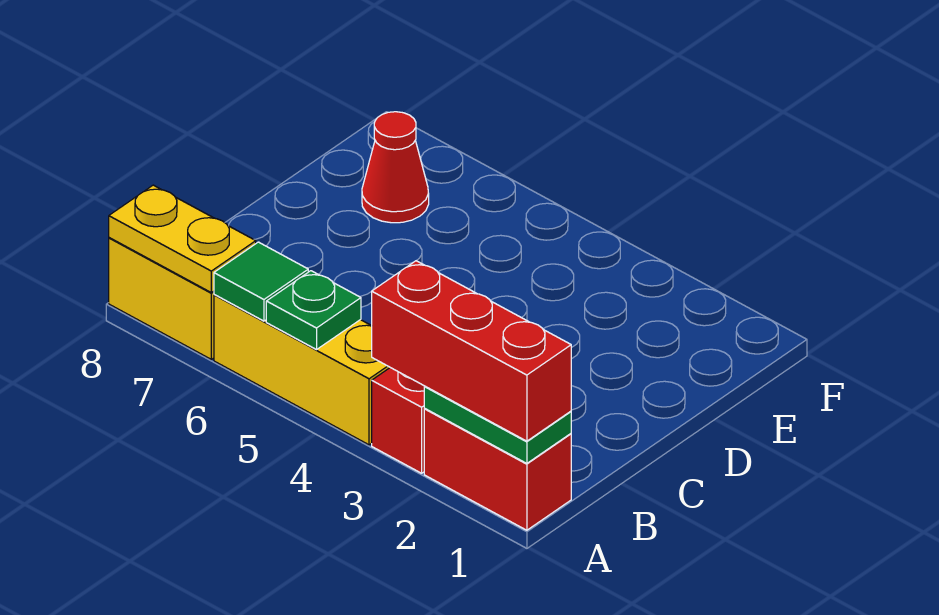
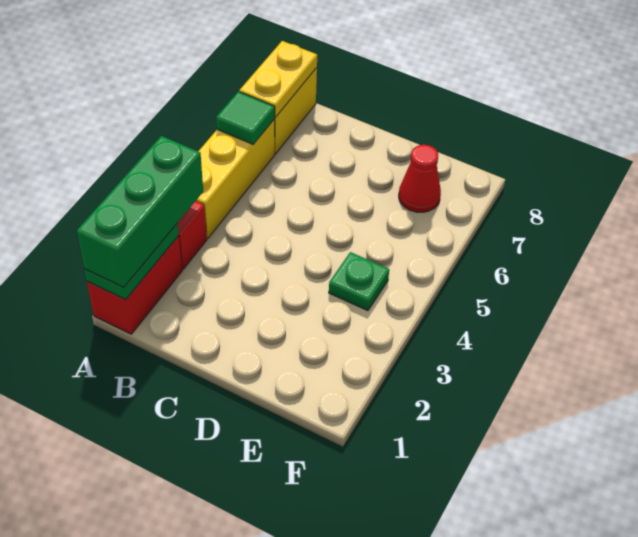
red brick A1:A3 level 3 -> green brick A1:A3 level 3
green plate A5 level 2 -> green plate E4 level 1

